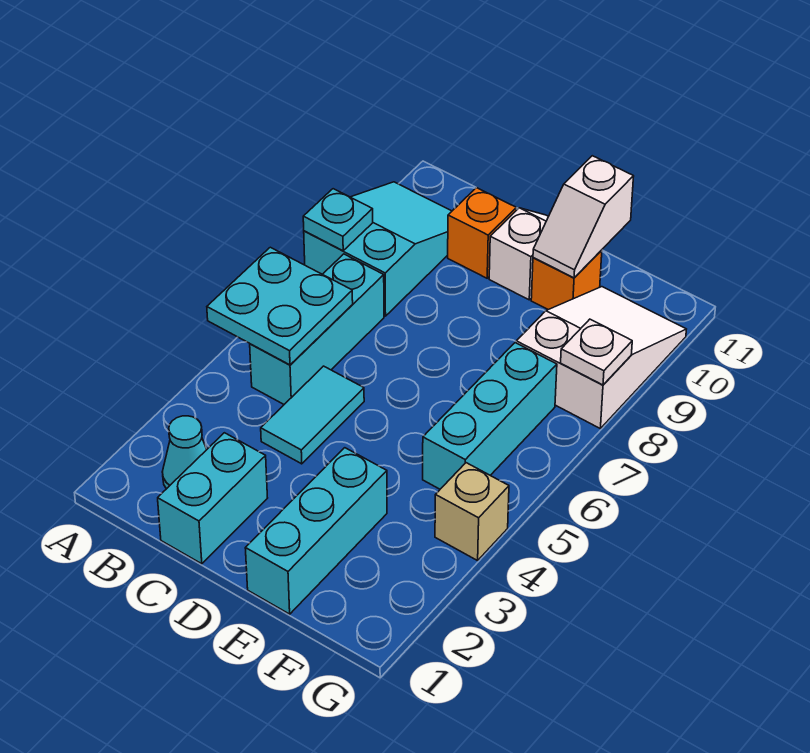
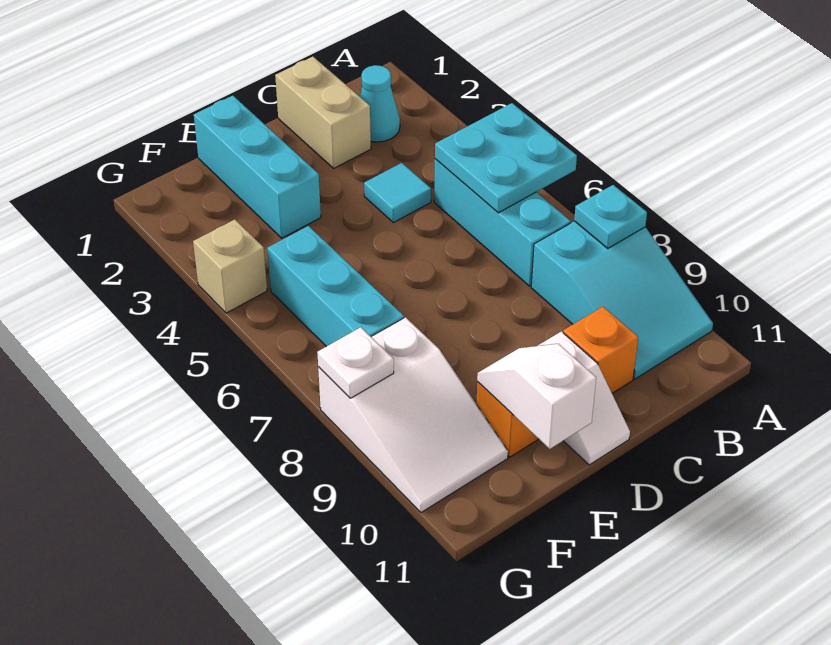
cyan brick C1:C2 level 1 -> tan brick C1:C2 level 1
cyan tile C4:C5 level 1 -> cyan tile C4 level 1

